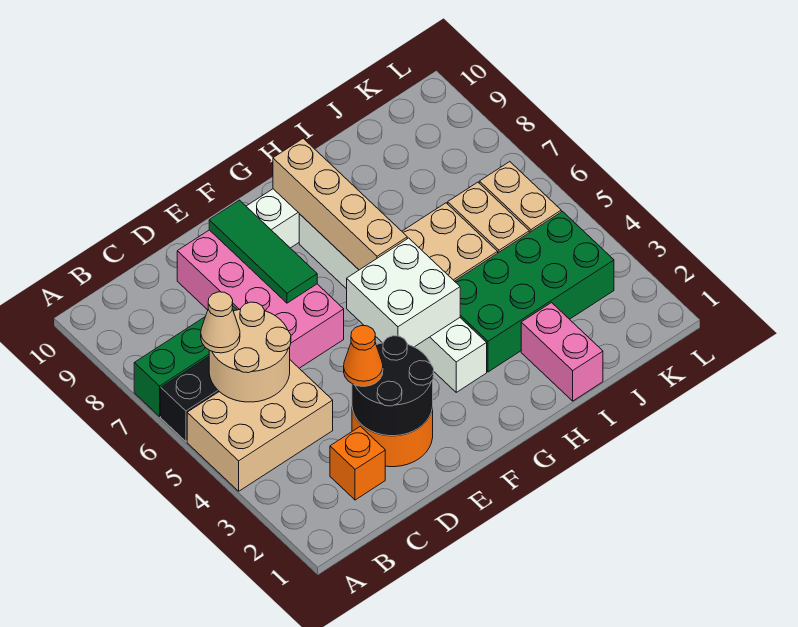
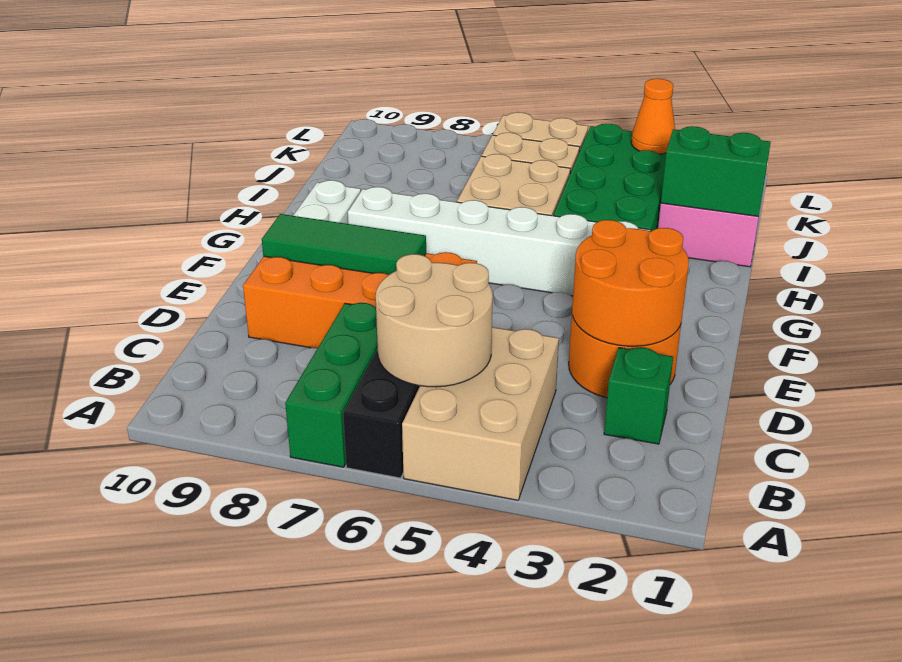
tan cone B6 level 3 -> none
orange brick C2 level 1 -> green brick C2 level 1
black round brick D2:E3 level 2 -> orange round brick D2:E3 level 2
orange cone D3 level 3 -> orange cone K3 level 2
pink brick D6:E9 level 1 -> orange brick D6:E9 level 1
white brick F4:G5 level 2 -> none
tan brick G6:G9 level 2 -> none
none -> green brick I1:I2 level 2

